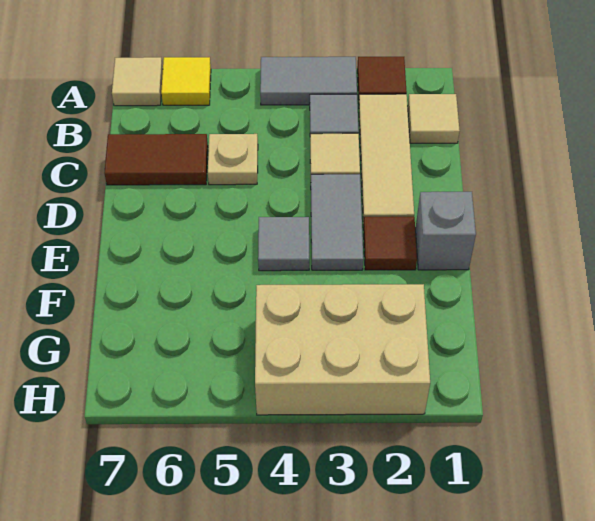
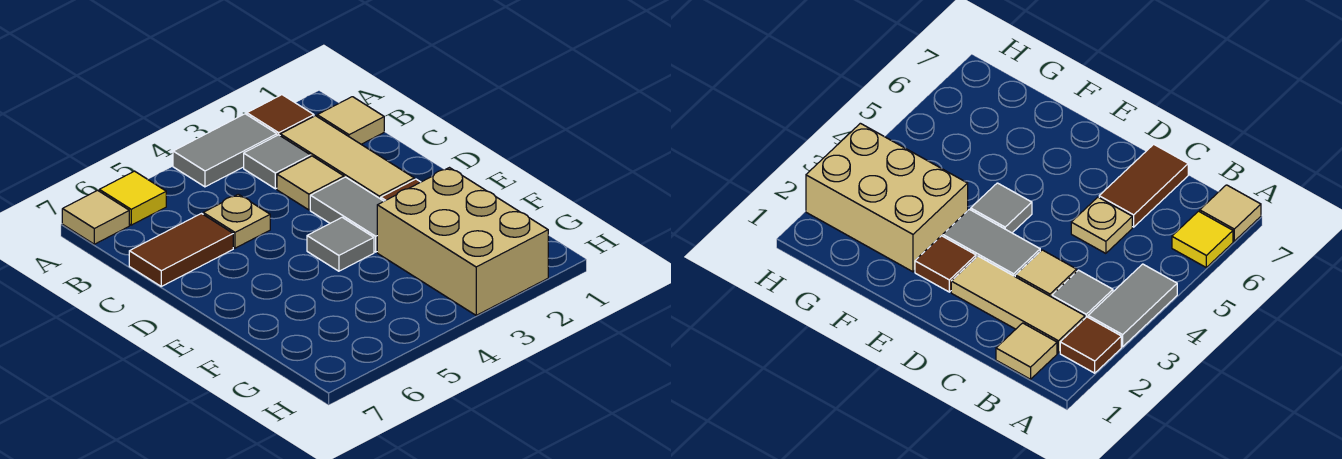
grey brick E1 level 1 -> none
tan brick G2:H4 level 1 -> tan brick F2:H3 level 1

